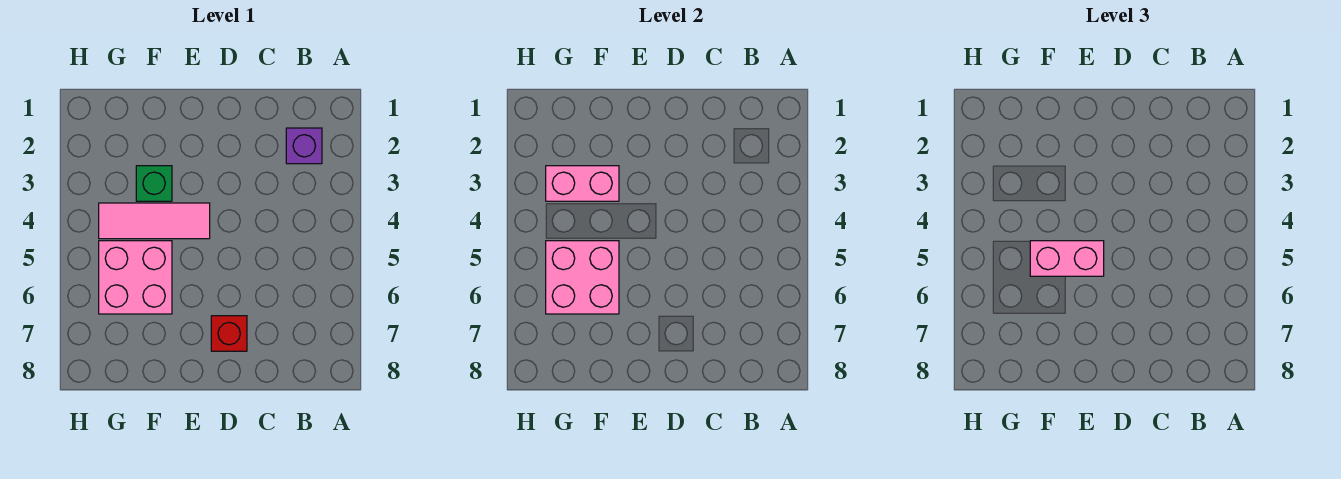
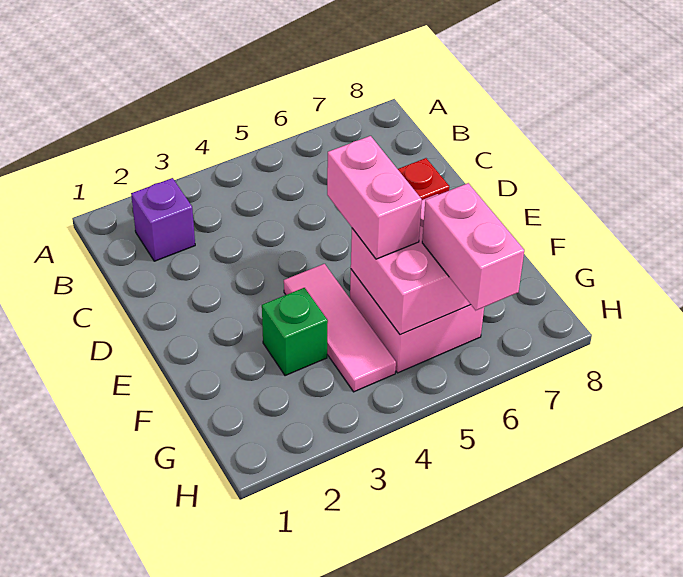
pink brick F3:G3 level 2 -> pink brick G6:H6 level 3

